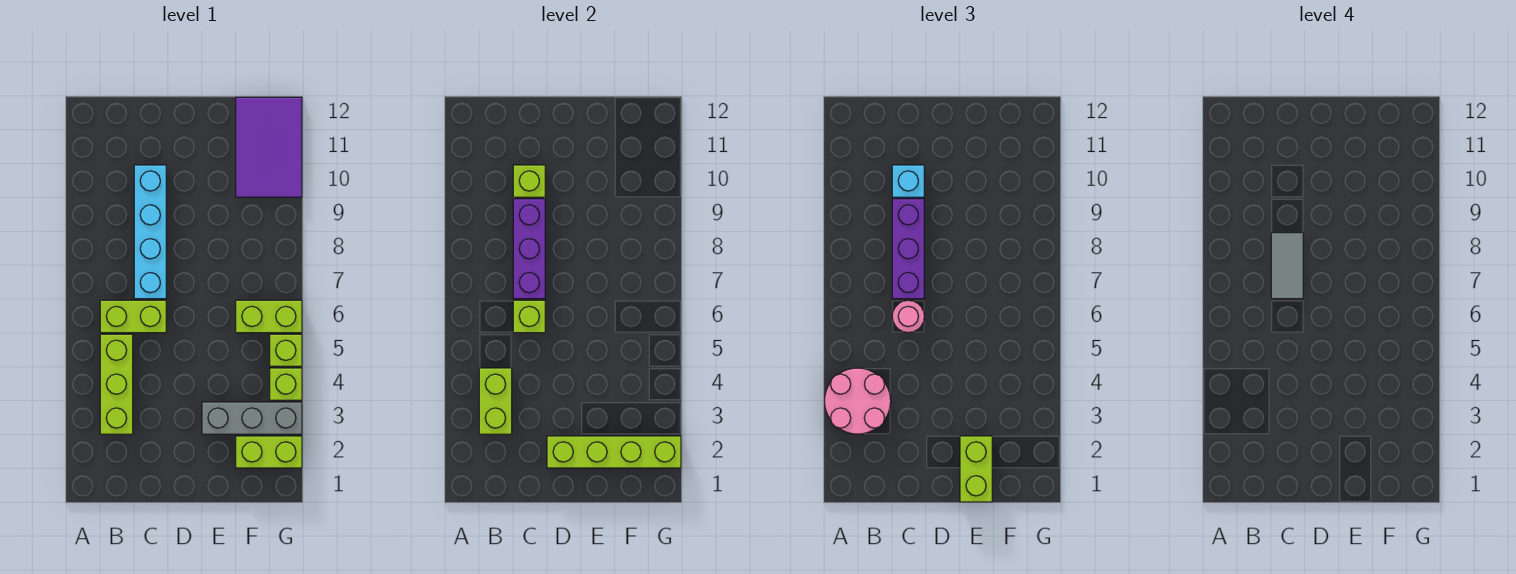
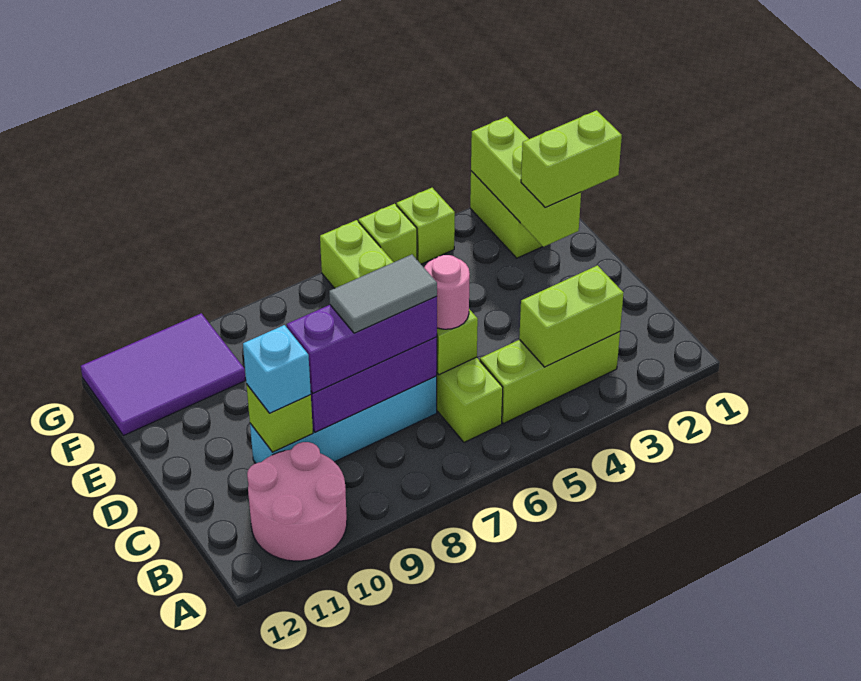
pink round brick A3:B4 level 3 -> pink round brick A10:B11 level 1
lime brick D2:G2 level 2 -> lime brick E2:G2 level 2
grey brick E3:G3 level 1 -> none

